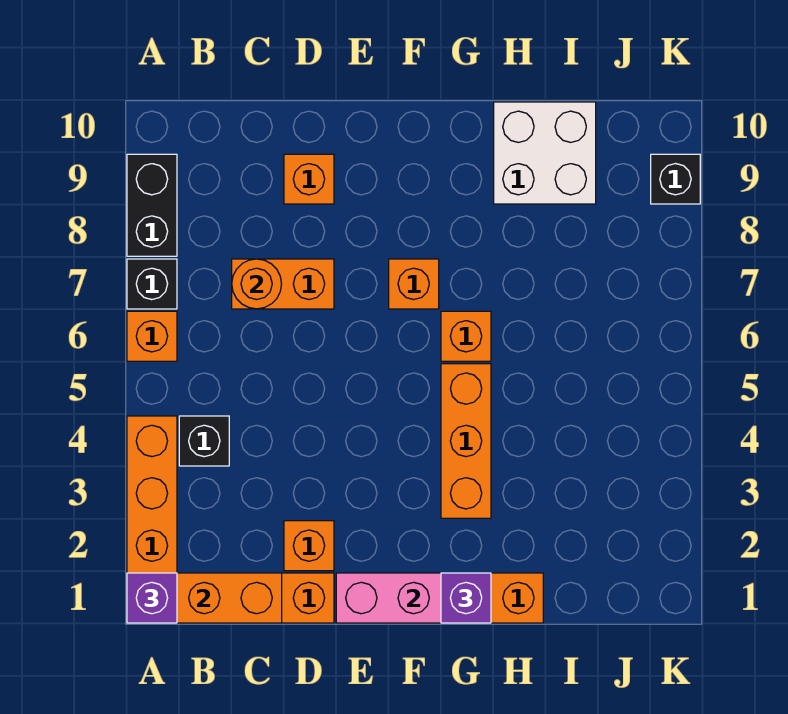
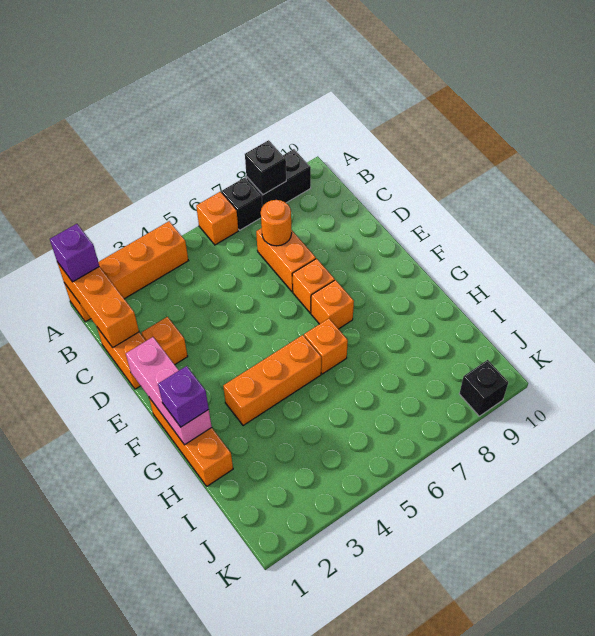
black brick B4 level 1 -> black brick A8 level 2
orange brick D9 level 1 -> orange brick E7 level 1
white brick H9:I10 level 1 -> none

